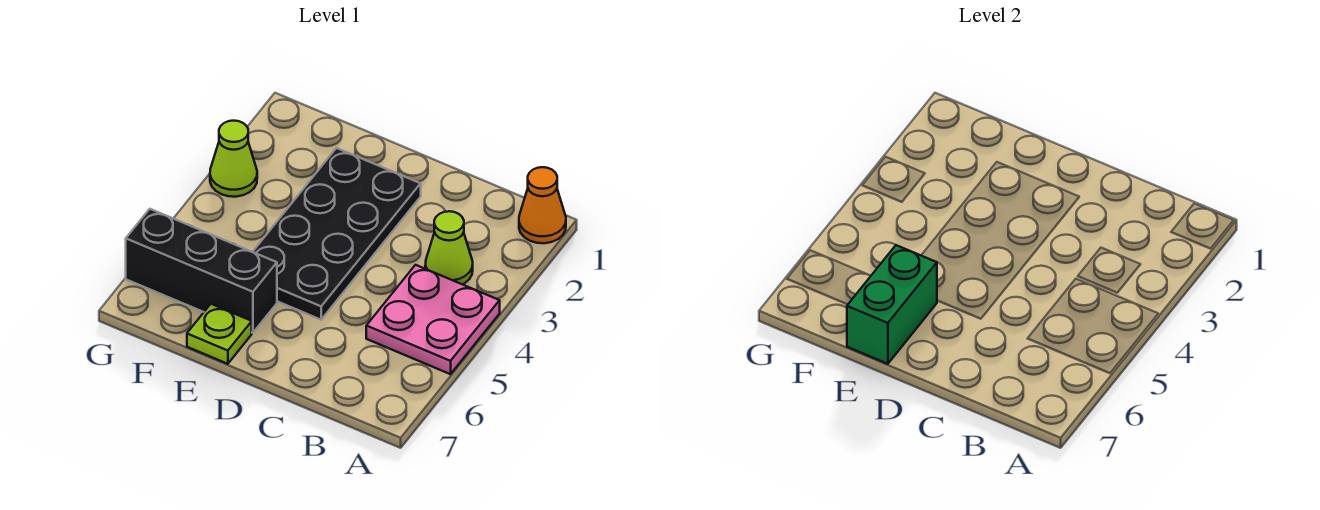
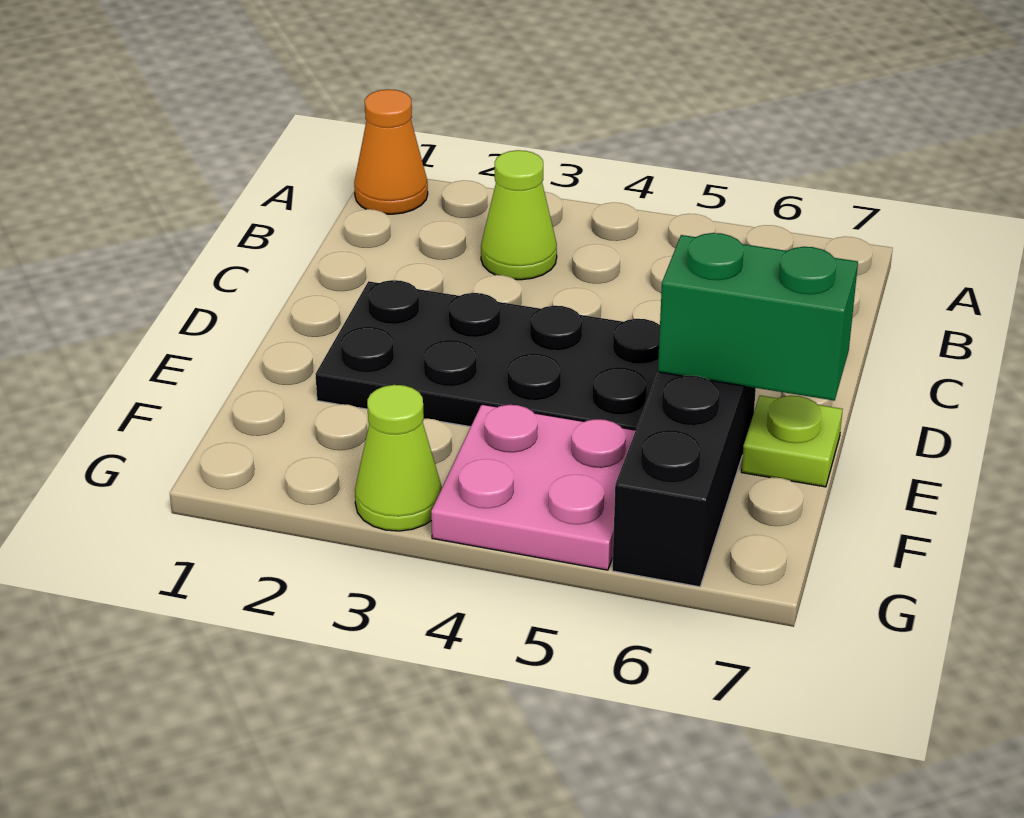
pink plate A4:B5 level 1 -> pink plate F4:G5 level 1

